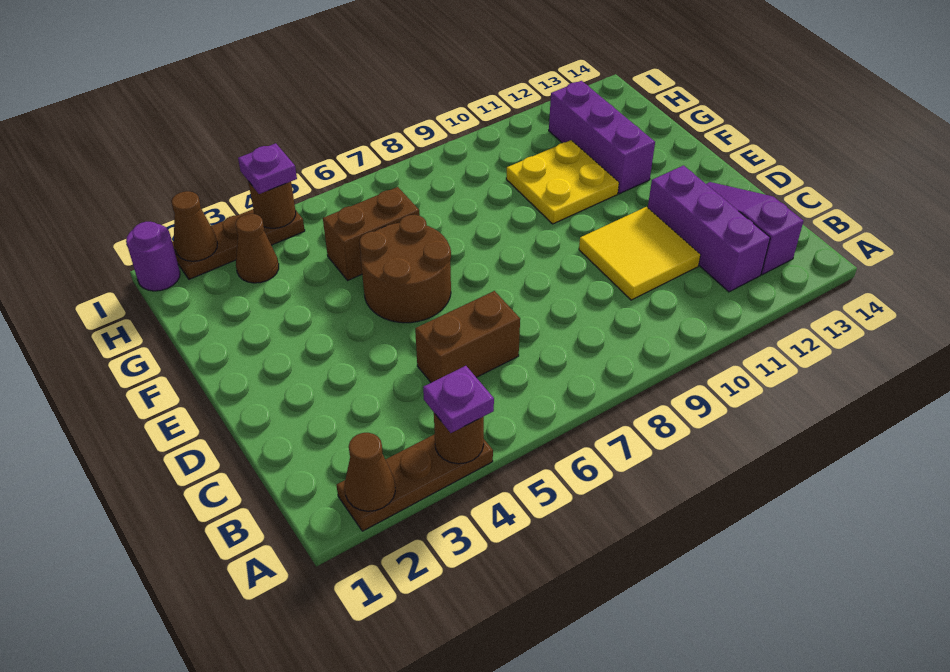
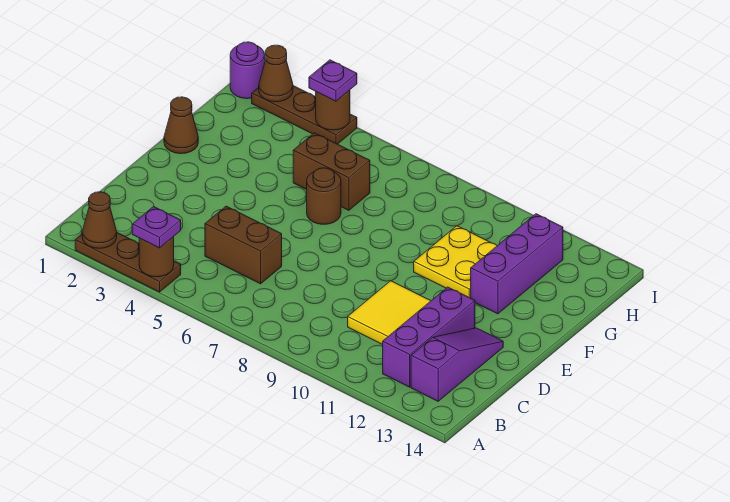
brown round brick E5:F6 level 1 -> brown round brick F6 level 1
brown cone H3 level 1 -> brown cone F1 level 1

